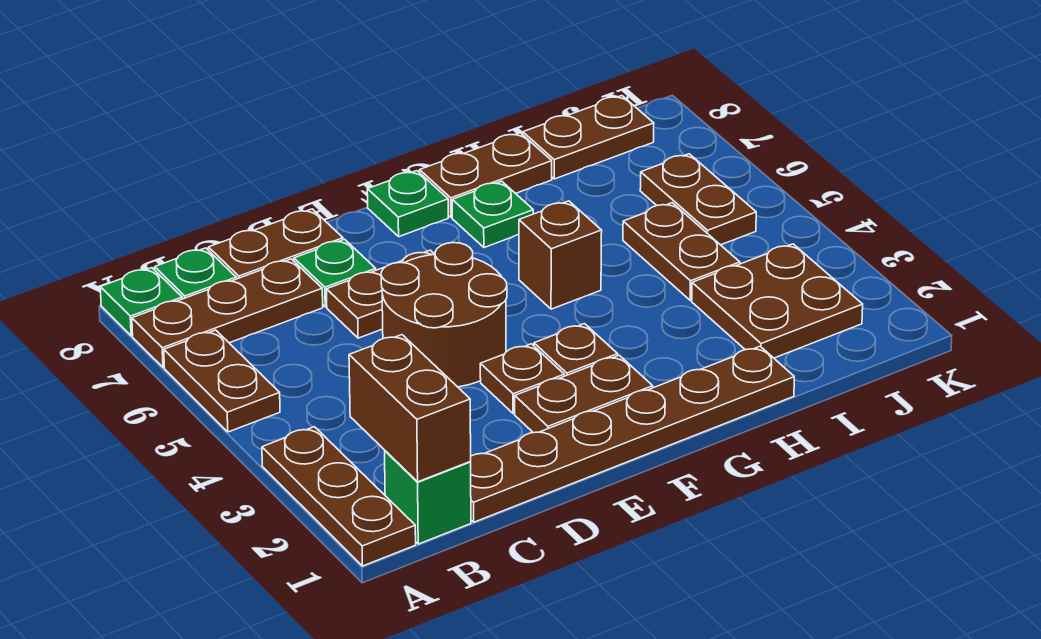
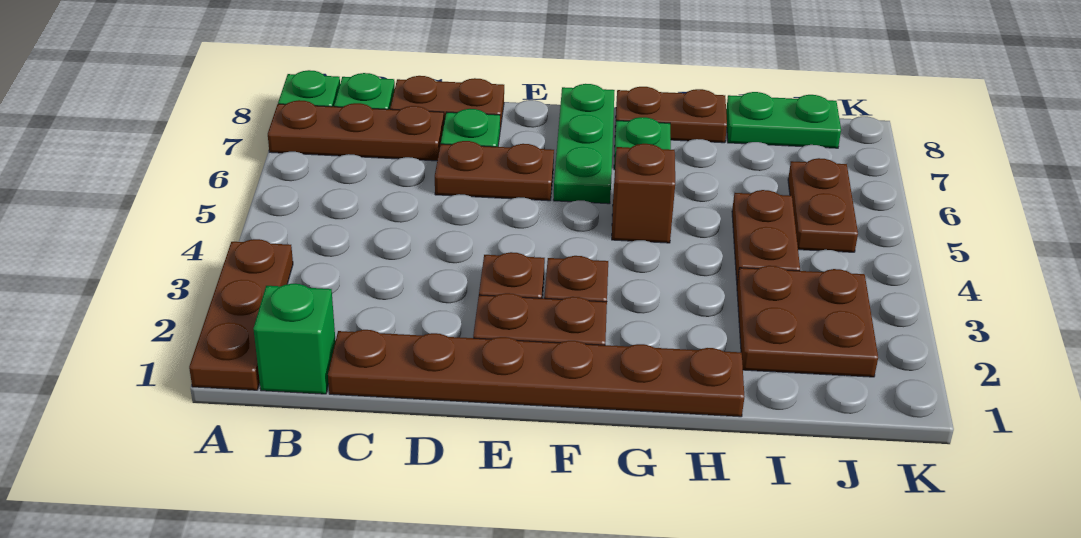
brown plate A5:A6 level 1 -> none
brown brick B1:B2 level 2 -> none
brown round brick D4:E5 level 1 -> none
green plate F8 level 1 -> green plate F6:F8 level 1
brown plate I8:J8 level 1 -> green plate I8:J8 level 1

